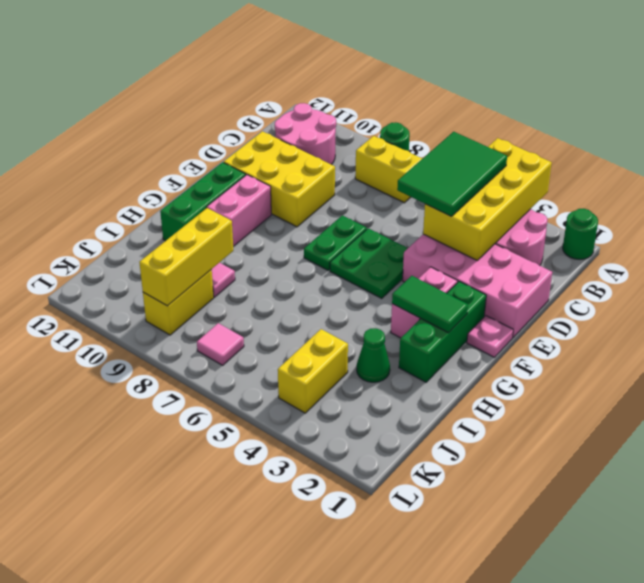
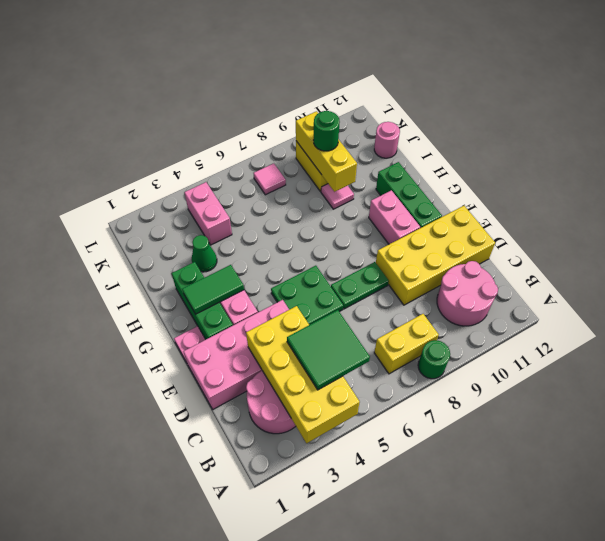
green round brick A1 level 1 -> green round brick J9 level 3
green tile B4:D5 level 3 -> green tile B4:C5 level 3
yellow brick D9:E11 level 1 -> yellow brick D9:E12 level 1
green plate E7:F7 level 1 -> green plate E7:E8 level 1
yellow brick J4:K4 level 1 -> pink brick J4:K4 level 1
none -> pink round brick J12 level 1

